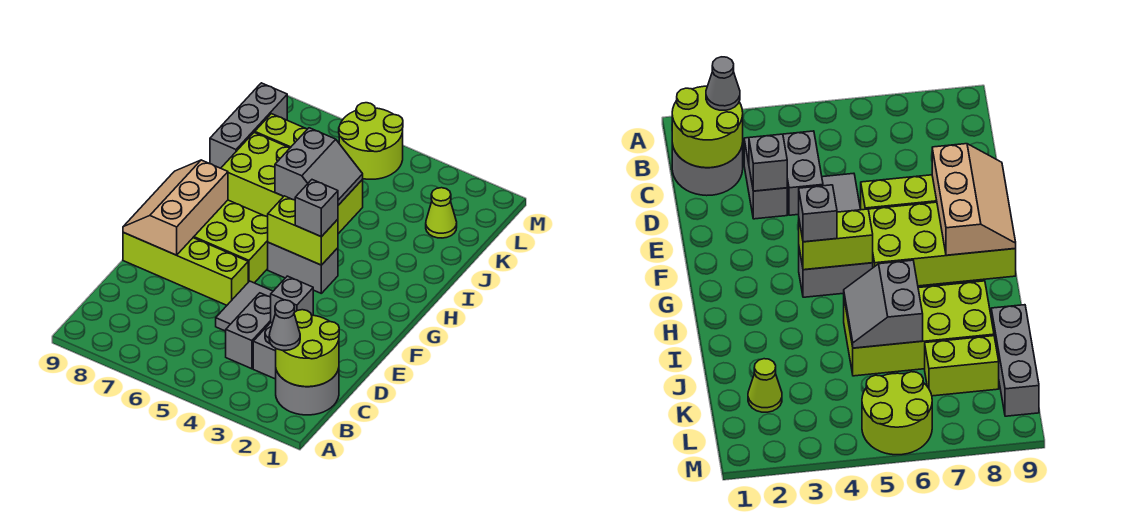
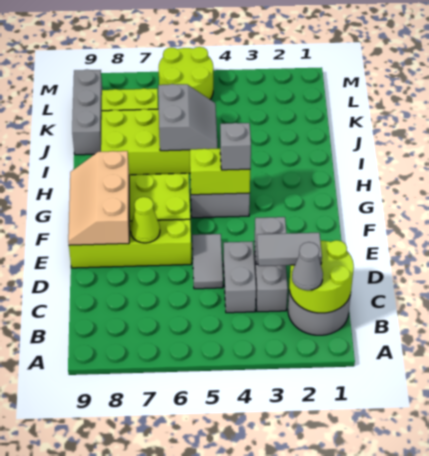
none -> grey tile C2:C3 level 3
lime cone K2 level 1 -> lime cone E7 level 2

